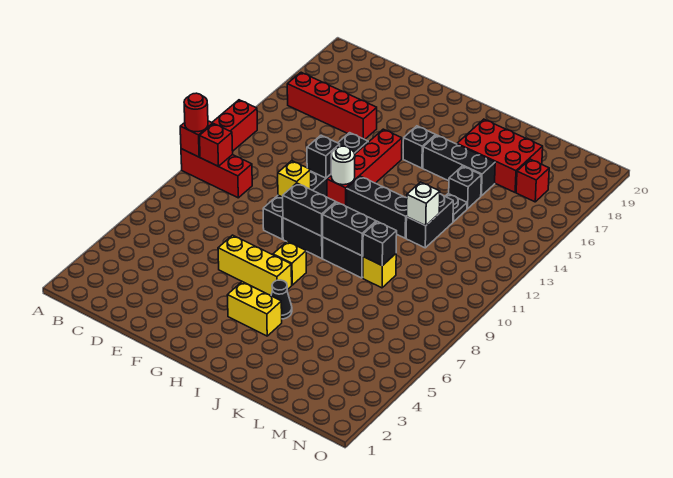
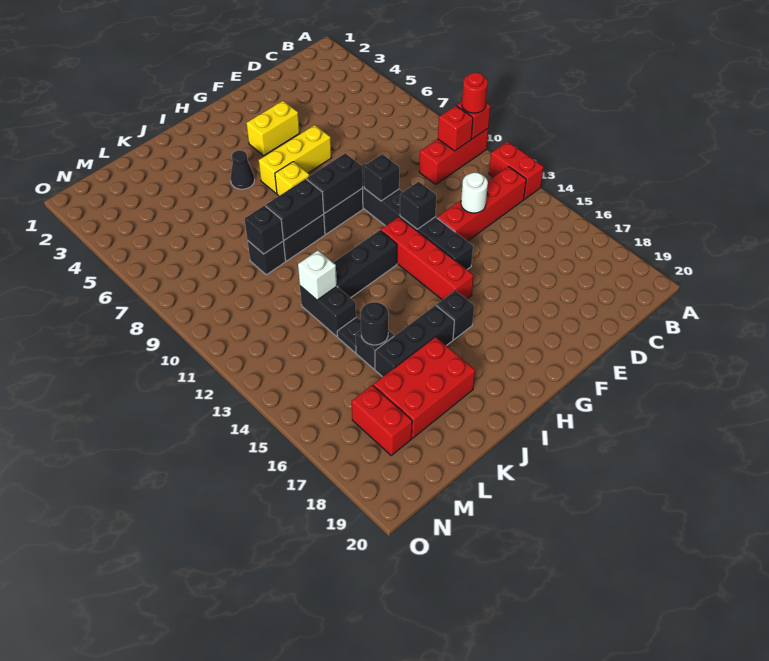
red brick B16:E16 level 1 -> red brick B13:E13 level 1
yellow brick F10 level 2 -> black brick F10 level 2
white round brick G12 level 2 -> white round brick D13 level 2
yellow brick H4:I4 level 1 -> yellow brick F4:G4 level 1
yellow brick K9 level 1 -> black brick K9 level 1
none -> black round brick K15 level 2
red brick M17 level 1 -> red brick M17:M18 level 1

